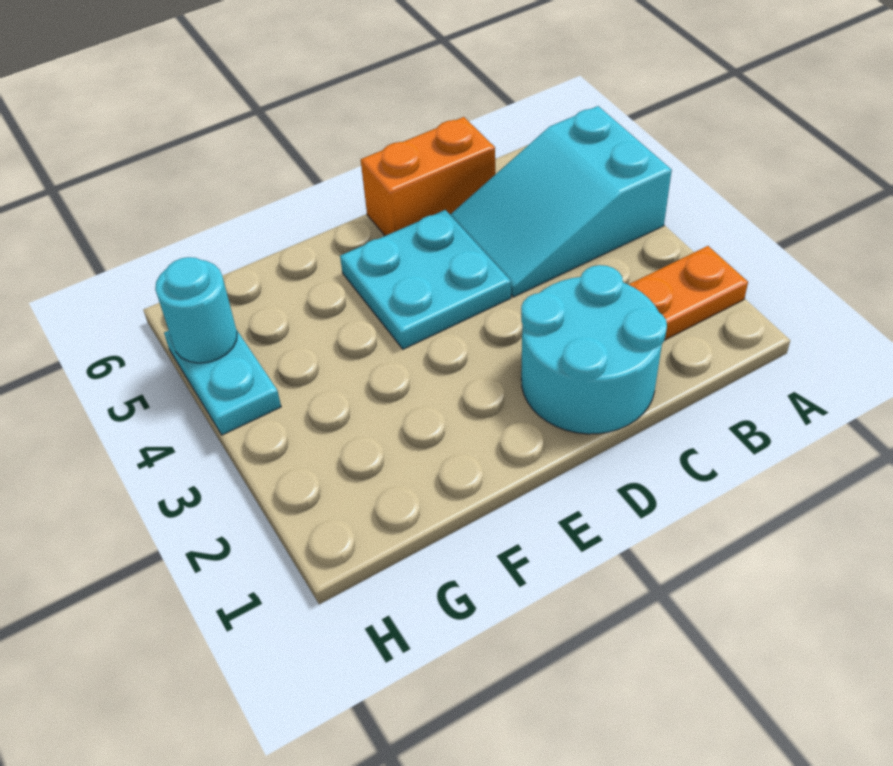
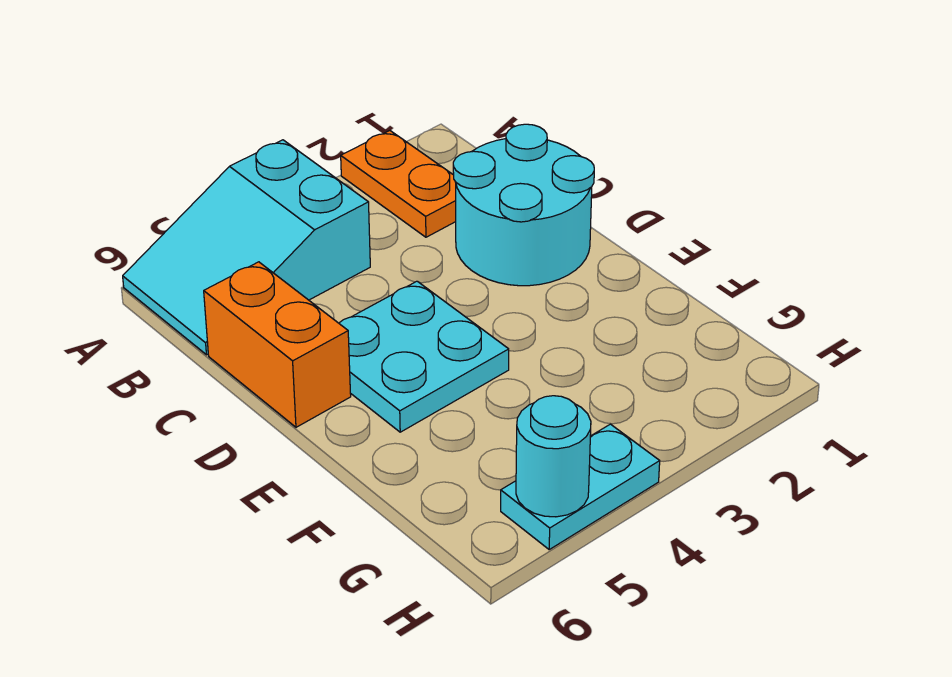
cyan slope A4:C5 level 1 top A -> cyan slope A4:B6 level 1 top 4

